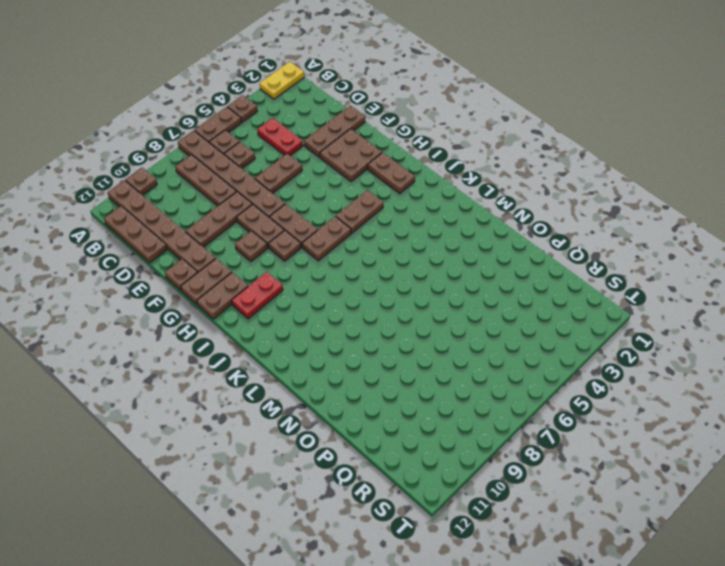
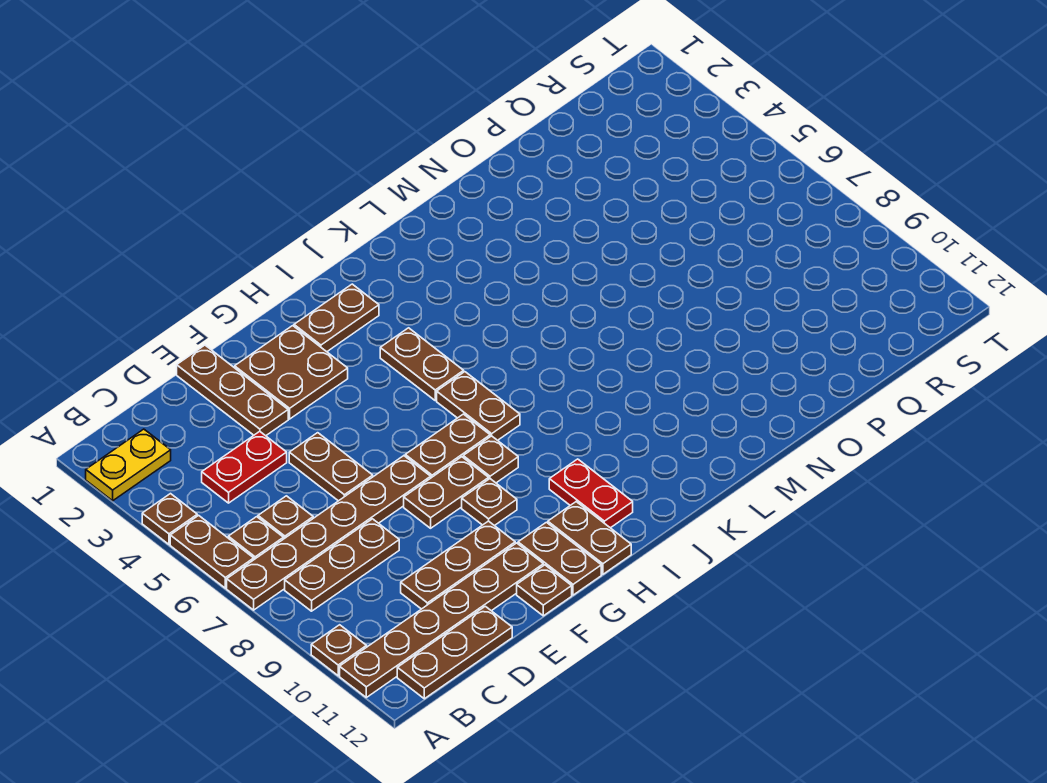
yellow plate A1:A2 level 1 -> yellow plate A2:B2 level 1
brown plate E8:E10 level 1 -> brown plate D10:F10 level 1

